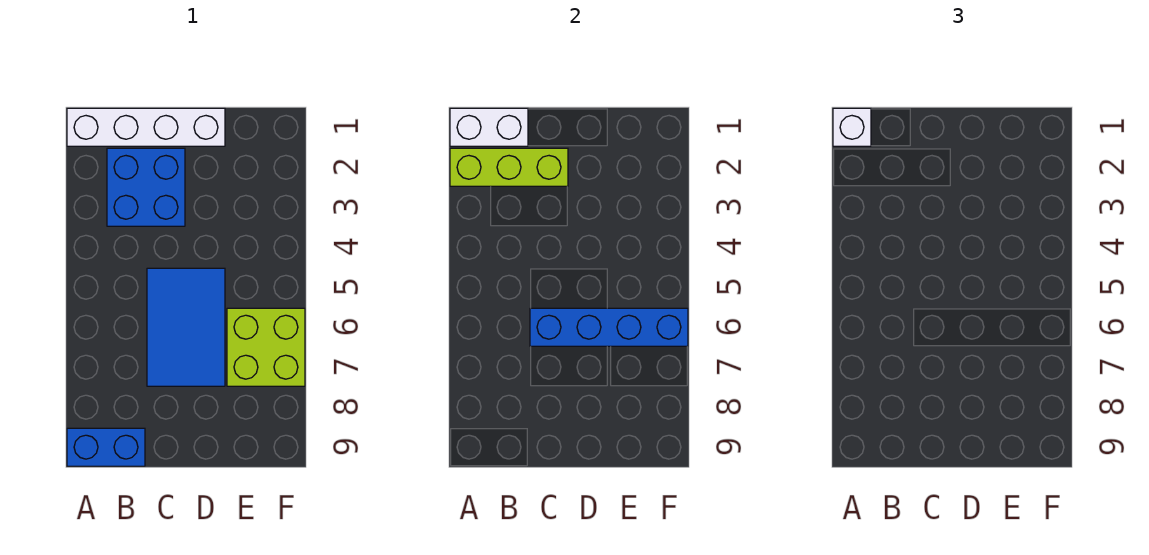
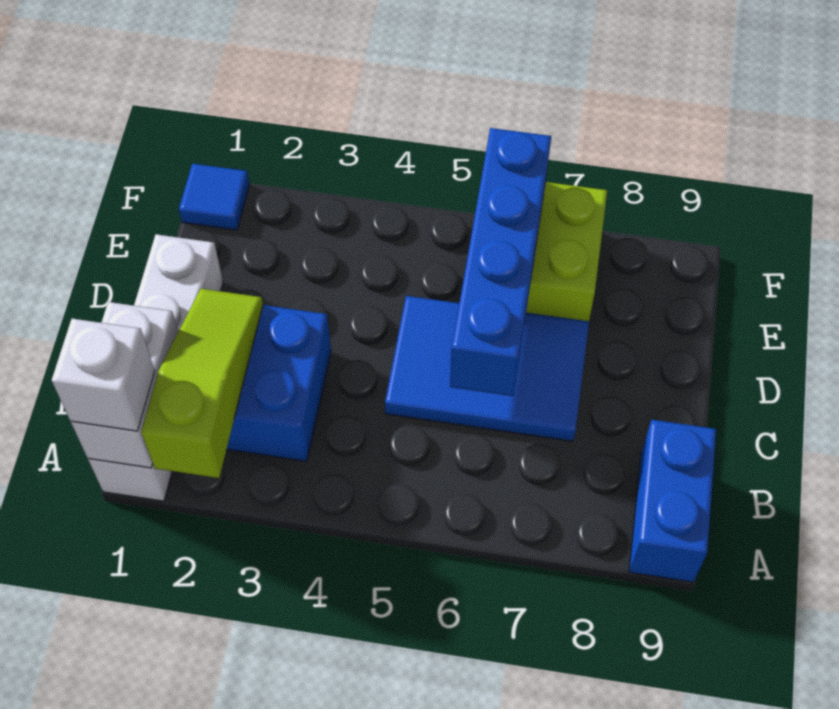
lime brick A2:C2 level 2 -> lime slope A2:C2 level 2 top A
none -> blue tile F1 level 1

